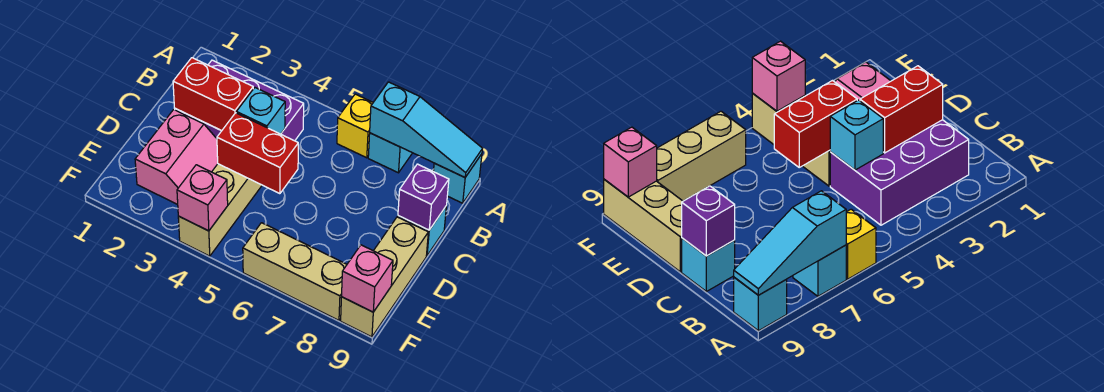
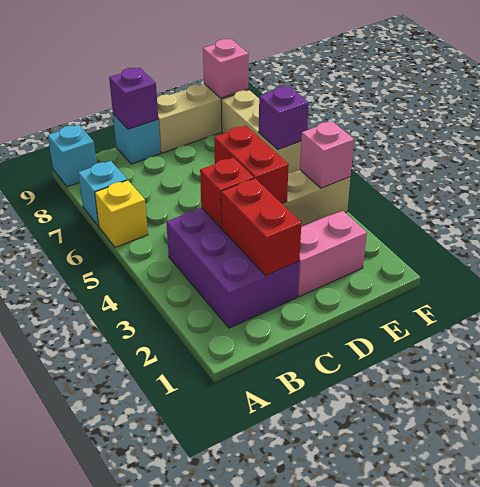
cyan slope A7:A9 level 2 top 7 -> none
cyan brick C4 level 2 -> red brick C4 level 2
none -> purple brick F6 level 2

